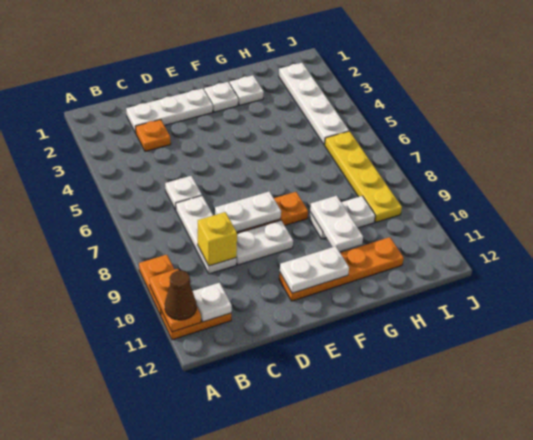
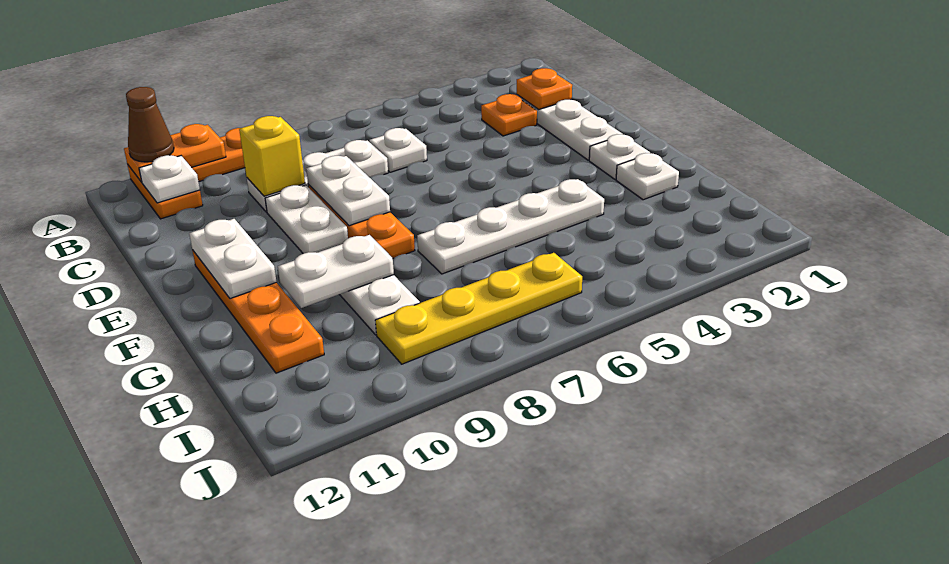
none -> orange plate C2 level 2
white plate I2:I5 level 1 -> white plate G4:G7 level 1

